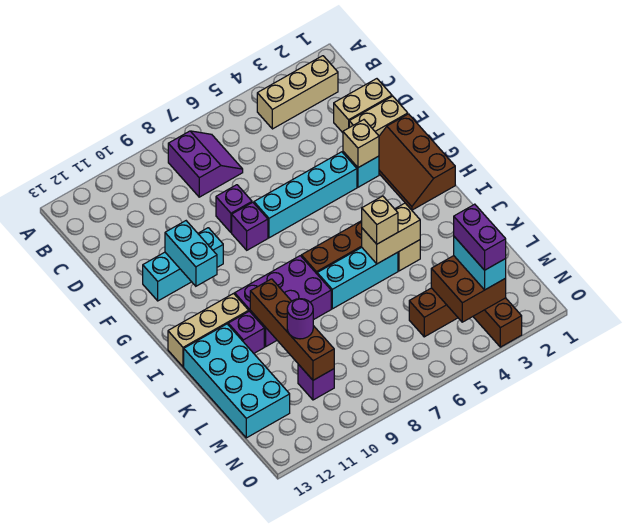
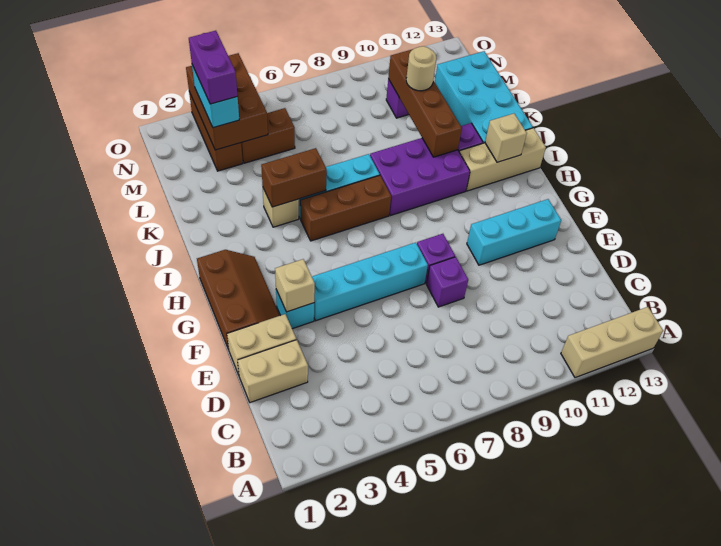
tan brick B2:B4 level 1 -> tan brick A11:A13 level 1
purple slope B7:C8 level 1 top 8 -> none
cyan brick F11:G11 level 2 -> none
tan brick J4:J5 level 2 -> brown brick J4:J5 level 2
tan brick J5 level 3 -> tan brick I12 level 2
purple round brick L10 level 3 -> tan round brick L10 level 3
brown brick M3:N4 level 2 -> brown brick M3:O4 level 2

